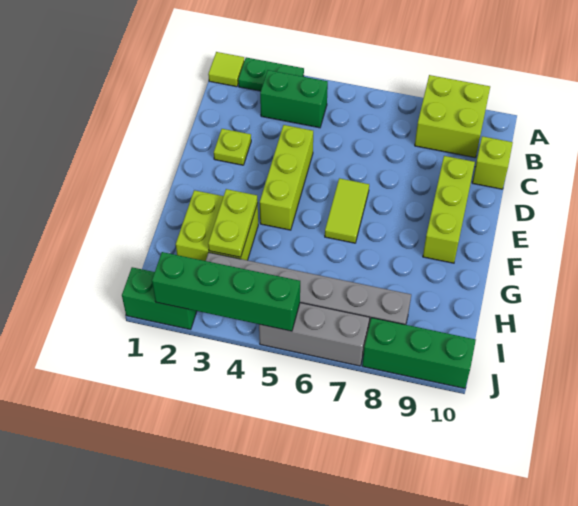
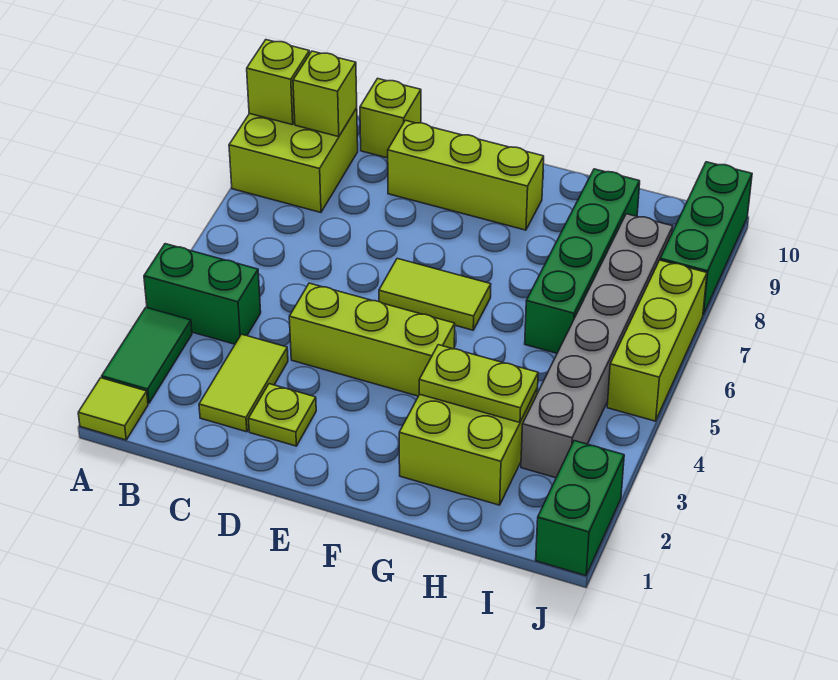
green plate A2:A3 level 1 -> green tile A2:A3 level 1
none -> lime brick A9 level 2
green brick B3:B4 level 1 -> green brick A4:B4 level 1
none -> lime brick B9 level 2
none -> lime tile C2:C3 level 1
green brick J2:J5 level 2 -> green brick H6:H9 level 1
grey brick J5:J7 level 1 -> lime brick J5:J7 level 1

